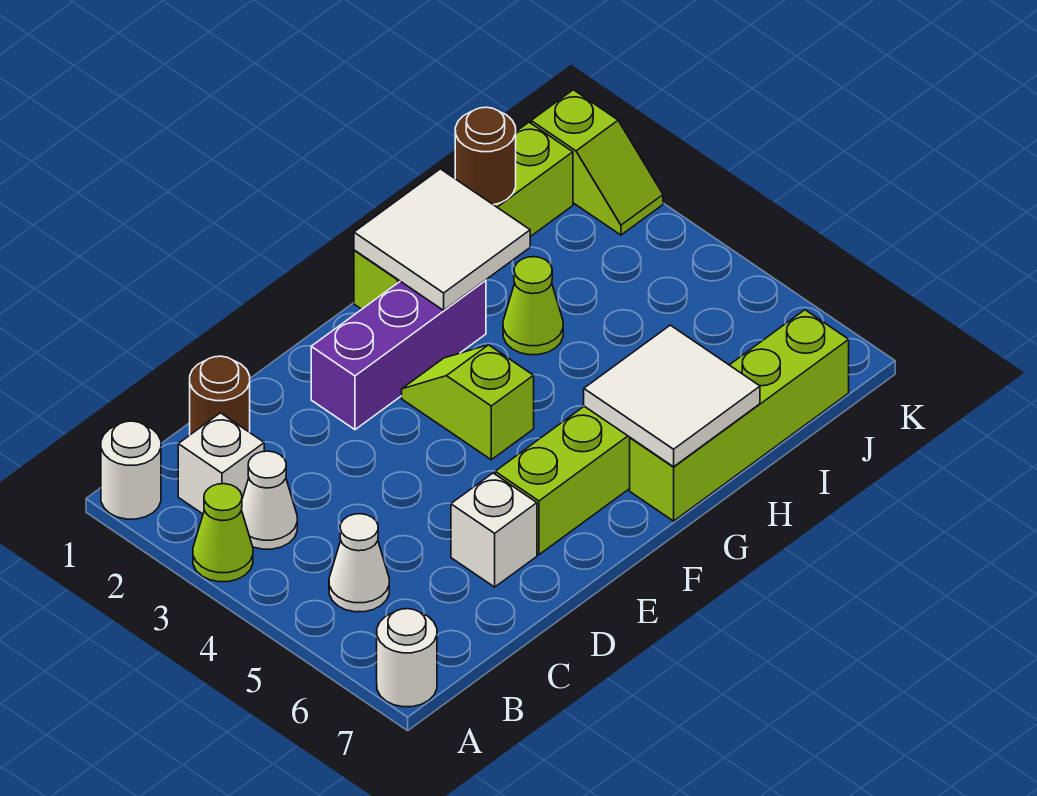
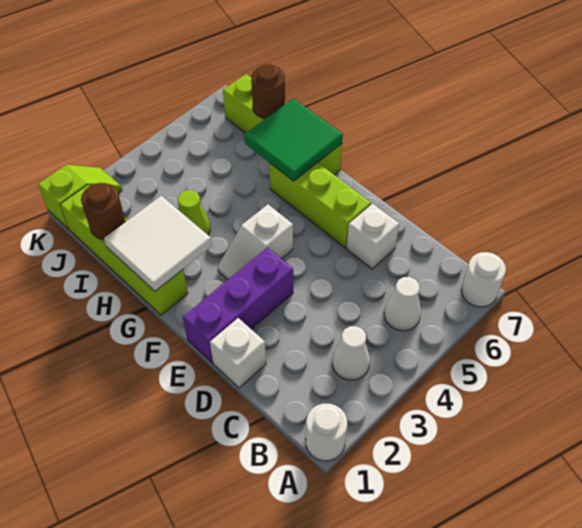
lime cone A3 level 1 -> none
white brick B2 level 1 -> white brick D1 level 1
brown round brick C1 level 1 -> brown round brick I7 level 2
purple brick E2:G2 level 1 -> purple brick E1:E3 level 1
lime slope F3:F4 level 1 top 4 -> white slope F3:F4 level 1 top 4
white tile G6:H7 level 2 -> green tile G6:H7 level 2

